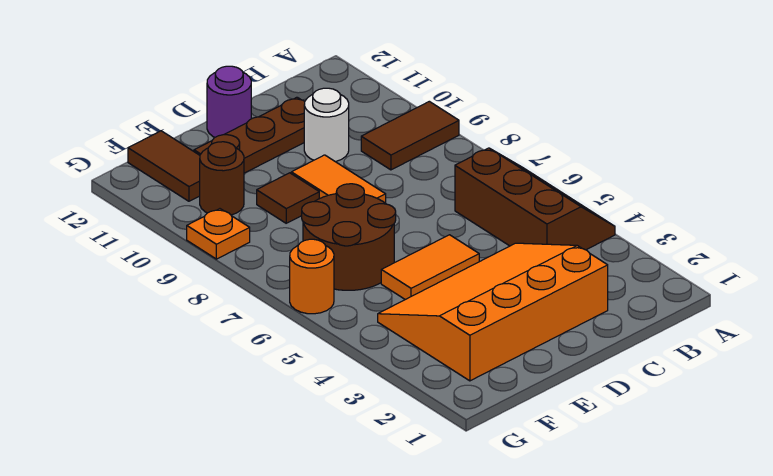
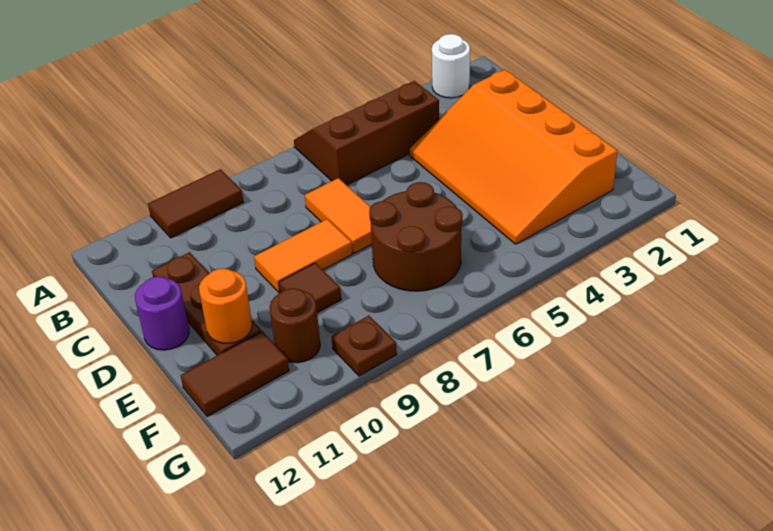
brown tile A9:B9 level 1 -> brown tile A9:A10 level 1
white round brick C10 level 1 -> white round brick A2 level 1
orange tile D5:E5 level 1 -> orange tile C7:D7 level 1
orange round brick G6 level 1 -> orange round brick E11 level 2
orange plate G9 level 1 -> brown plate G9 level 1

